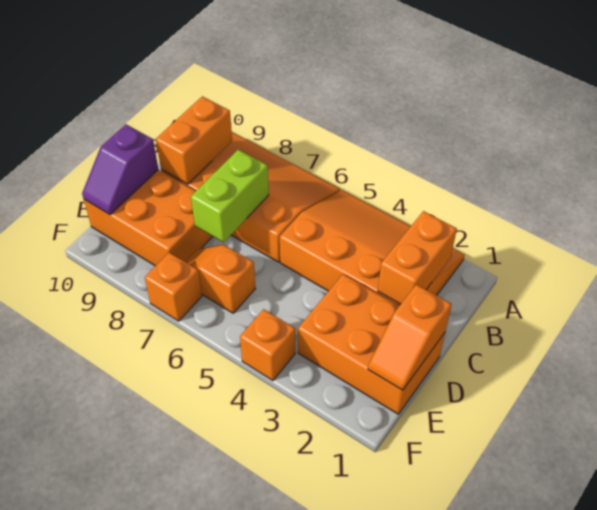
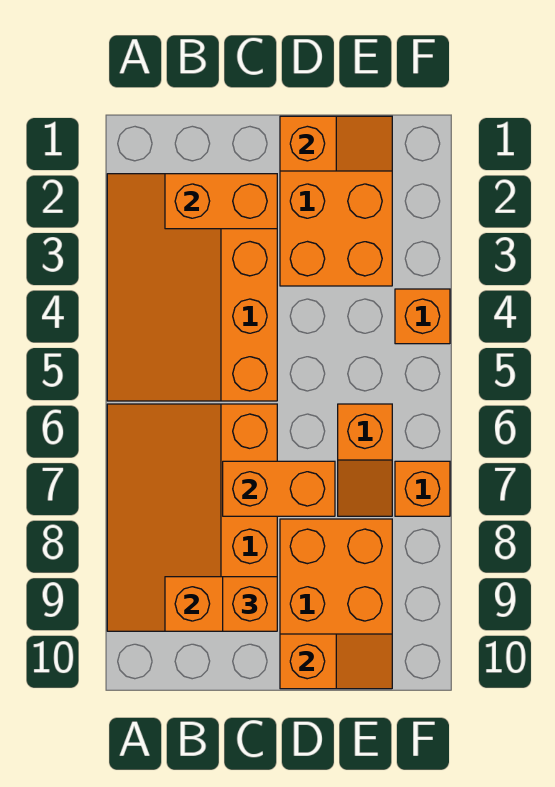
lime brick C7:D7 level 2 -> orange brick C7:D7 level 2
none -> orange brick C9 level 3
purple slope D10:E10 level 2 top D -> orange slope D10:E10 level 2 top D

